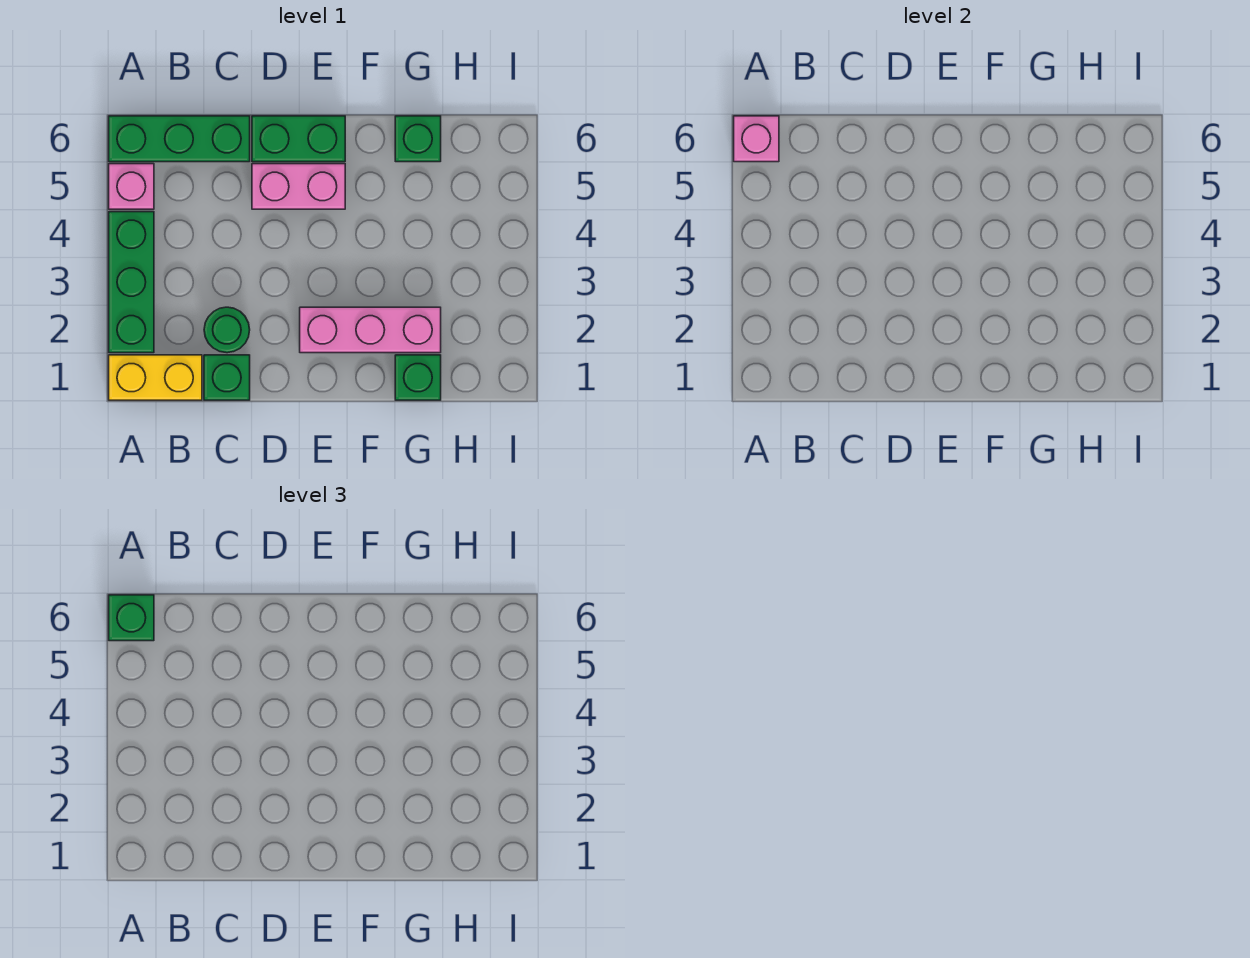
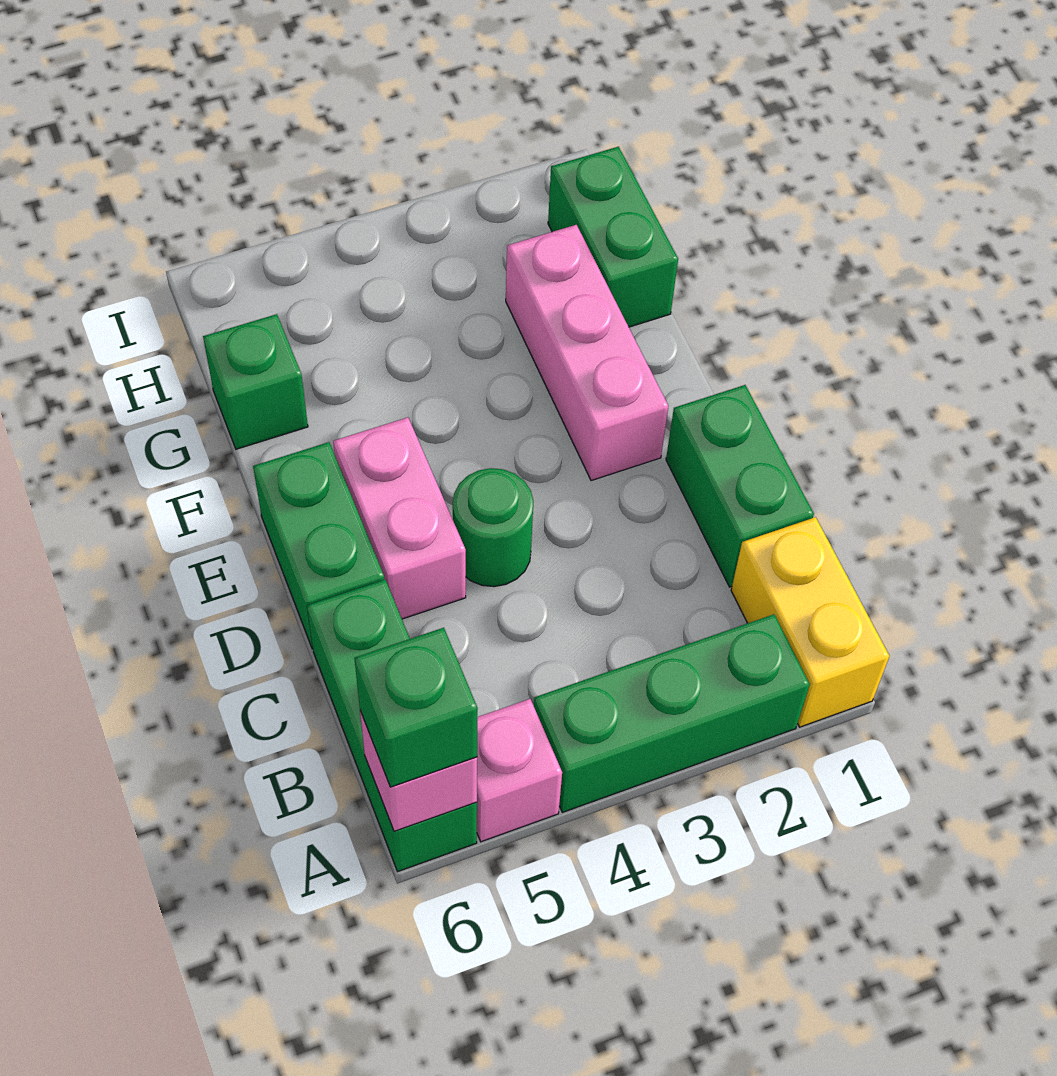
green brick C1 level 1 -> green brick C1:D1 level 1
green round brick C2 level 1 -> green round brick D4 level 1
green brick G1 level 1 -> green brick G1:H1 level 1

